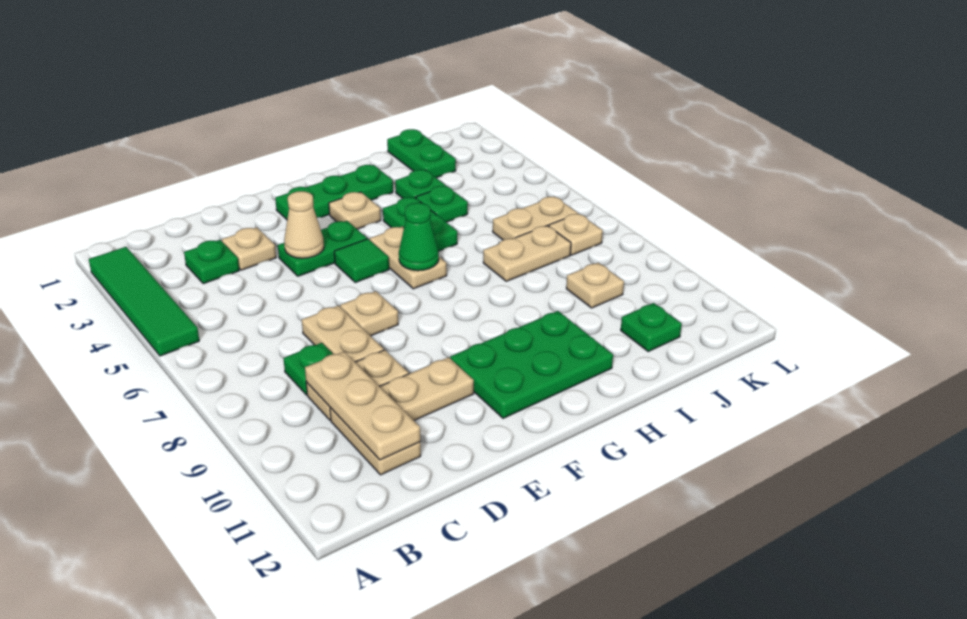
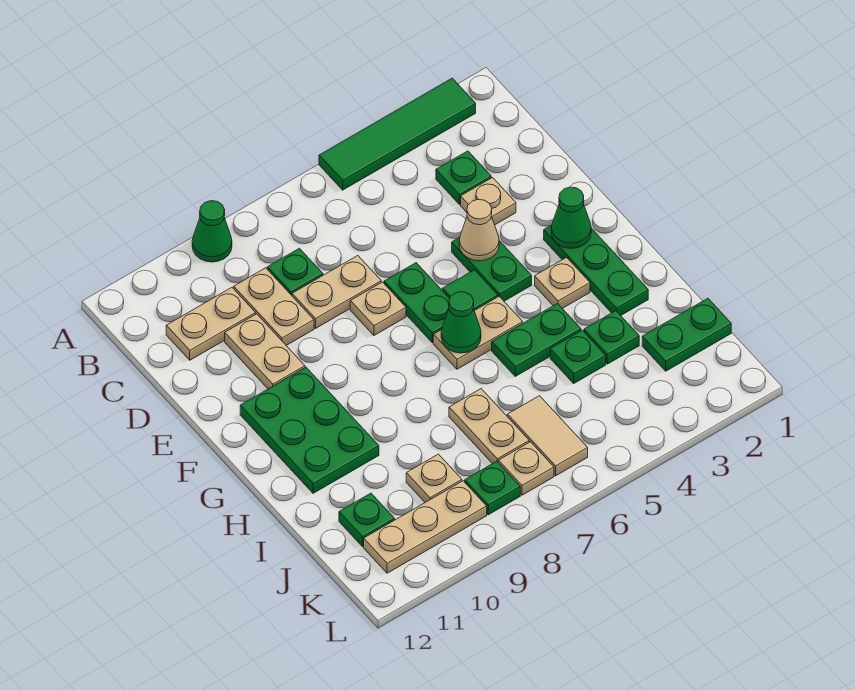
none -> green cone A9 level 1
tan plate C9:C11 level 2 -> tan plate K9:K11 level 1
none -> green plate E6:F6 level 1
none -> green cone F2 level 2
tan plate J6:K6 level 1 -> tan tile J6:K6 level 1
none -> green plate K8 level 1

